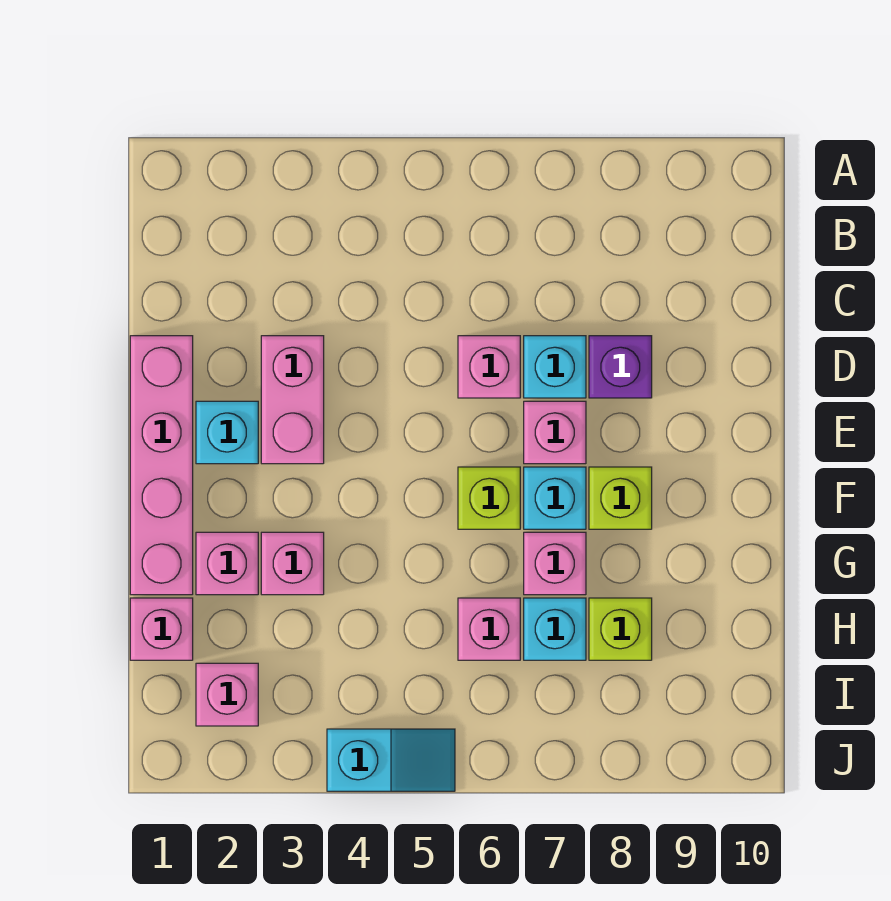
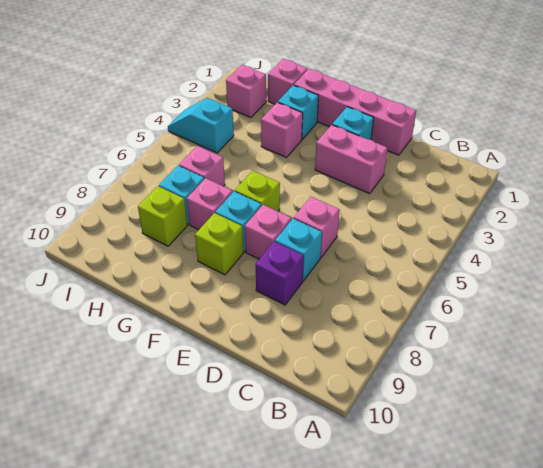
pink brick G2 level 1 -> cyan brick G2 level 1
cyan slope J4:J5 level 1 top 4 -> cyan slope I4:J4 level 1 top I

